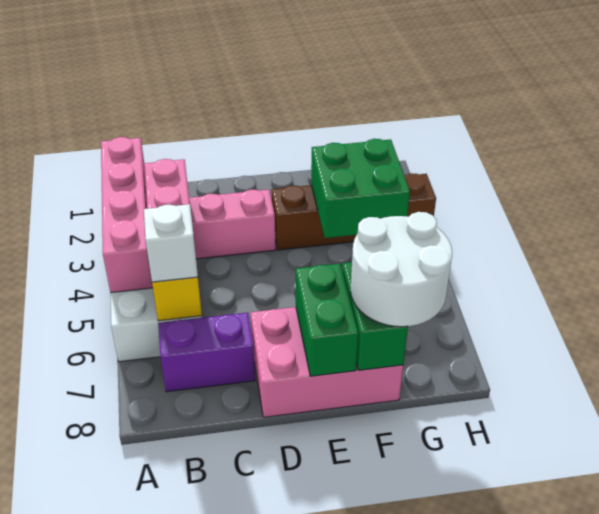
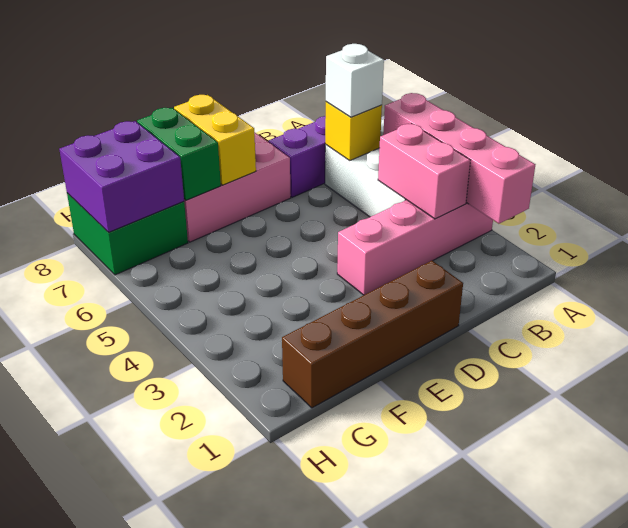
brown brick E3:H3 level 1 -> brown brick D1:G1 level 1
green brick E7:E8 level 2 -> yellow brick E7:E8 level 2
green brick F3:G4 level 2 -> green brick G7:H8 level 1
white round brick F7:G8 level 3 -> none
none -> purple brick G7:H8 level 2

